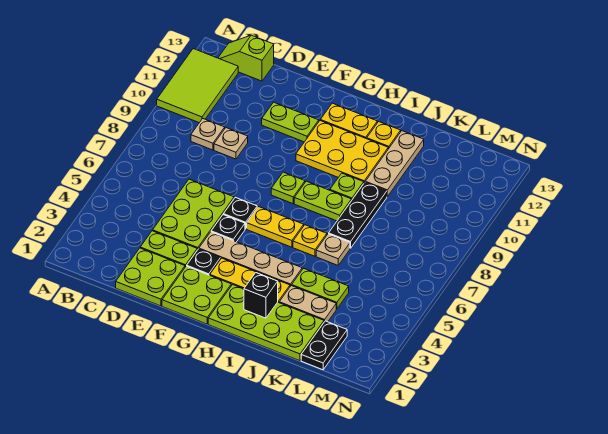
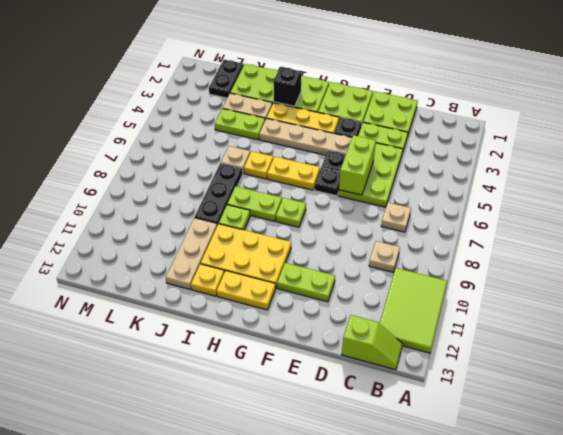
tan plate D9 level 1 -> tan plate C7 level 1
none -> lime brick E5:E6 level 2

